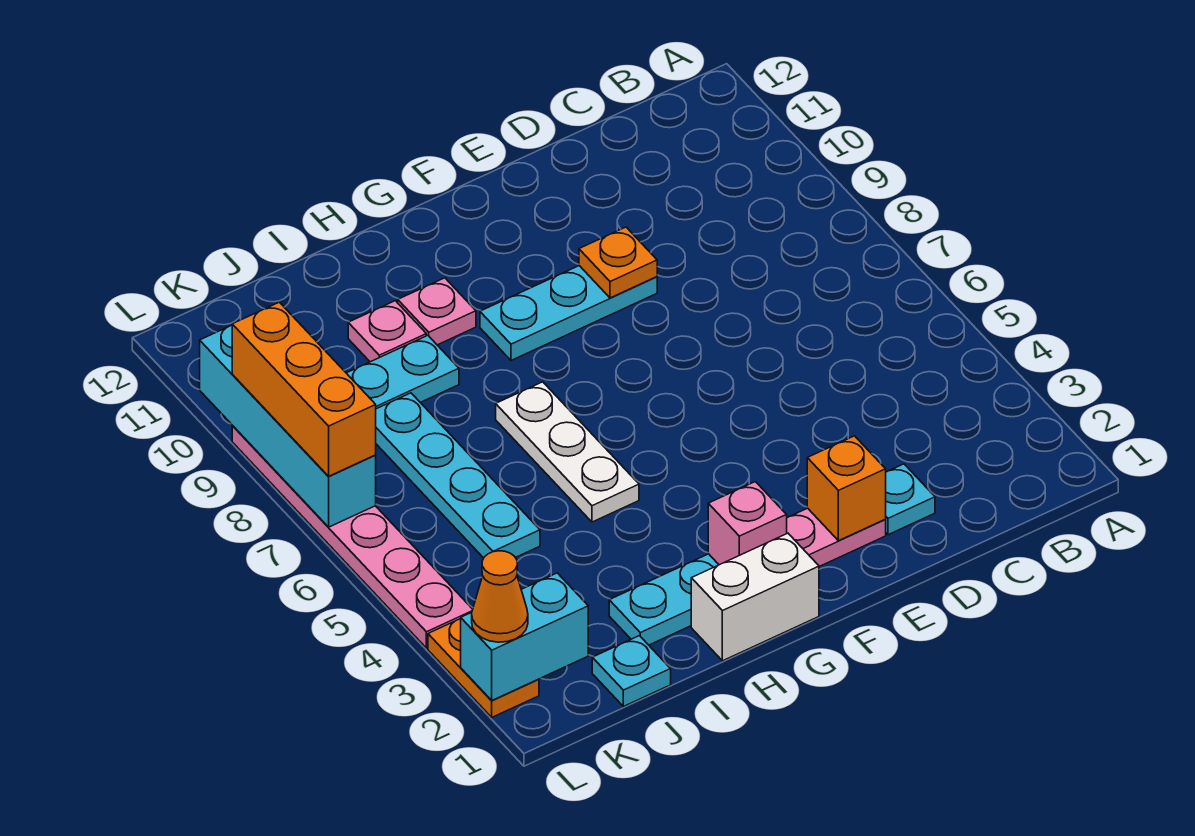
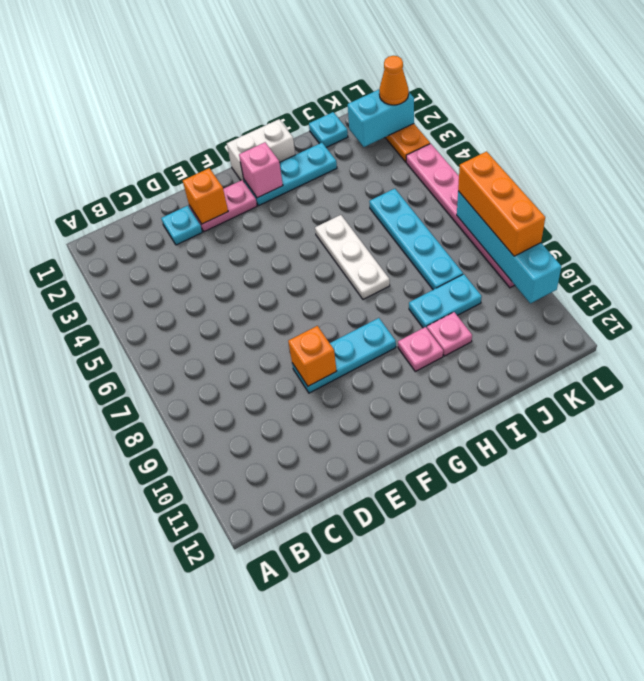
orange plate E9 level 2 -> orange brick E9 level 2

